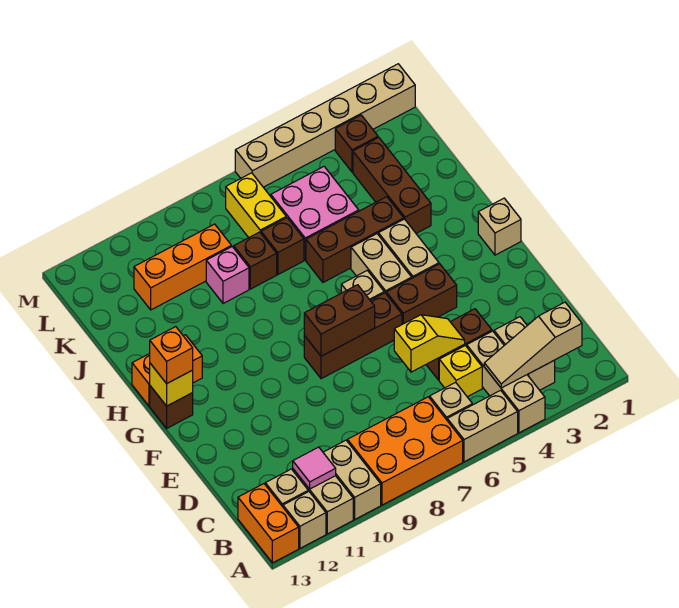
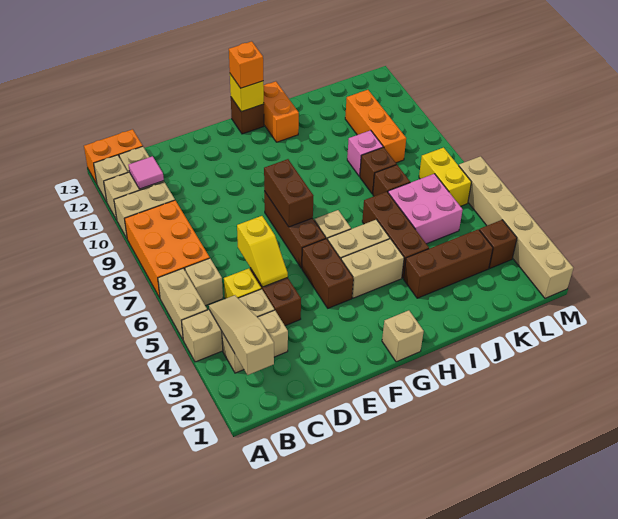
yellow brick K7:L7 level 1 -> yellow brick L6:L7 level 1

